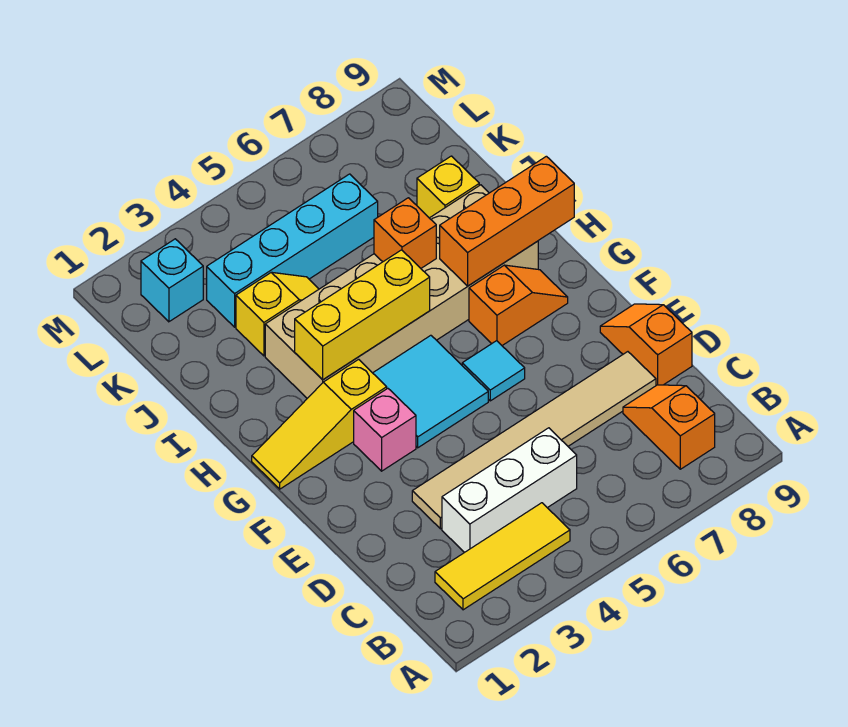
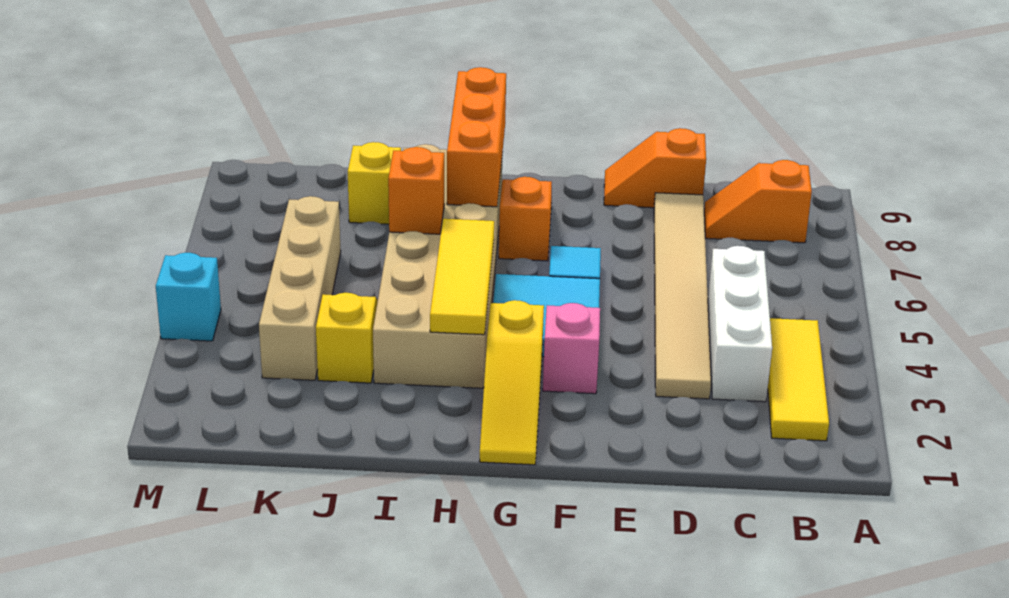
yellow brick H3:H5 level 2 -> yellow tile H3:H5 level 2
cyan brick K3:K6 level 1 -> tan brick K3:K6 level 1
cyan brick L2 level 1 -> cyan brick M4 level 1

